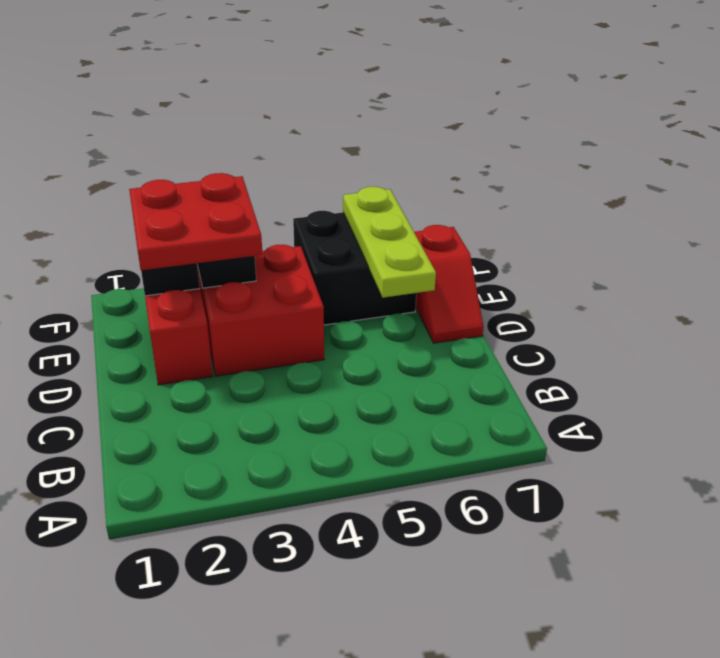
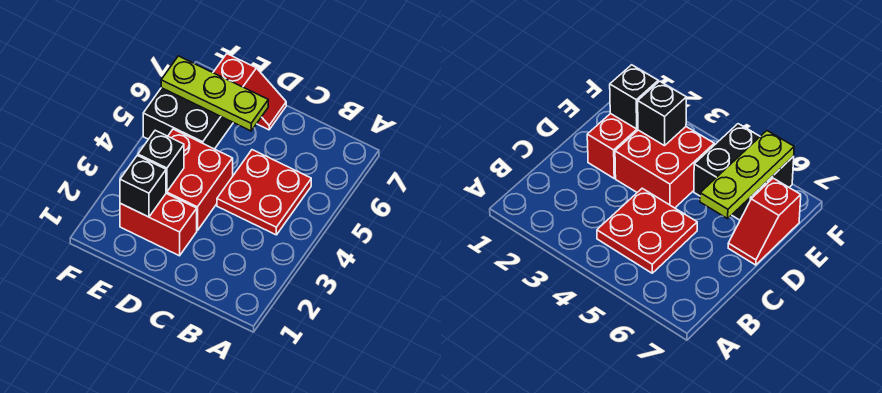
red plate D2:E3 level 3 -> red plate B4:C5 level 1

